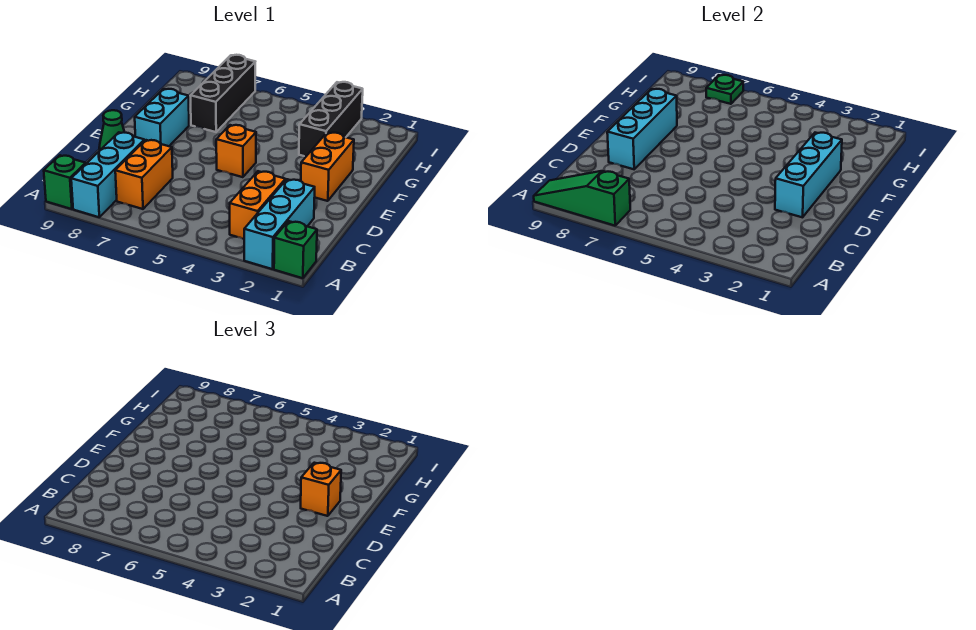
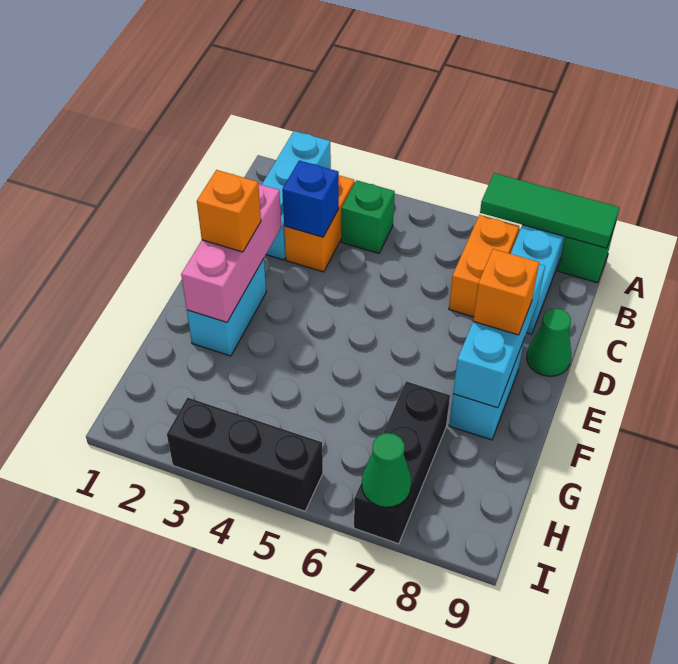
green brick A1 level 1 -> green brick B4 level 1
green slope A7:A9 level 2 top 7 -> green tile A7:A9 level 2
none -> blue brick C3 level 2
cyan brick D2:F2 level 2 -> pink brick D2:F2 level 2
orange brick E2:F2 level 1 -> cyan brick E2:F2 level 1
orange brick E5 level 1 -> orange brick E8 level 3
black brick G3:I3 level 1 -> black brick I3:I5 level 1
green plate I7 level 2 -> green cone I7 level 2

